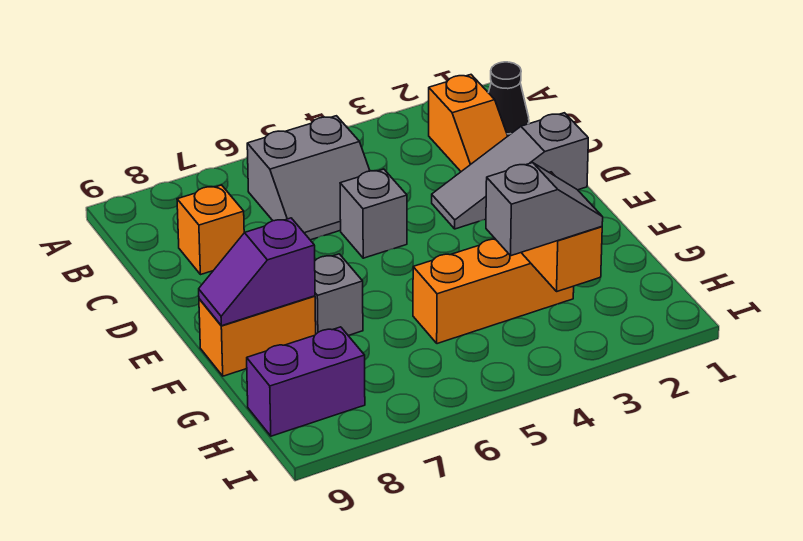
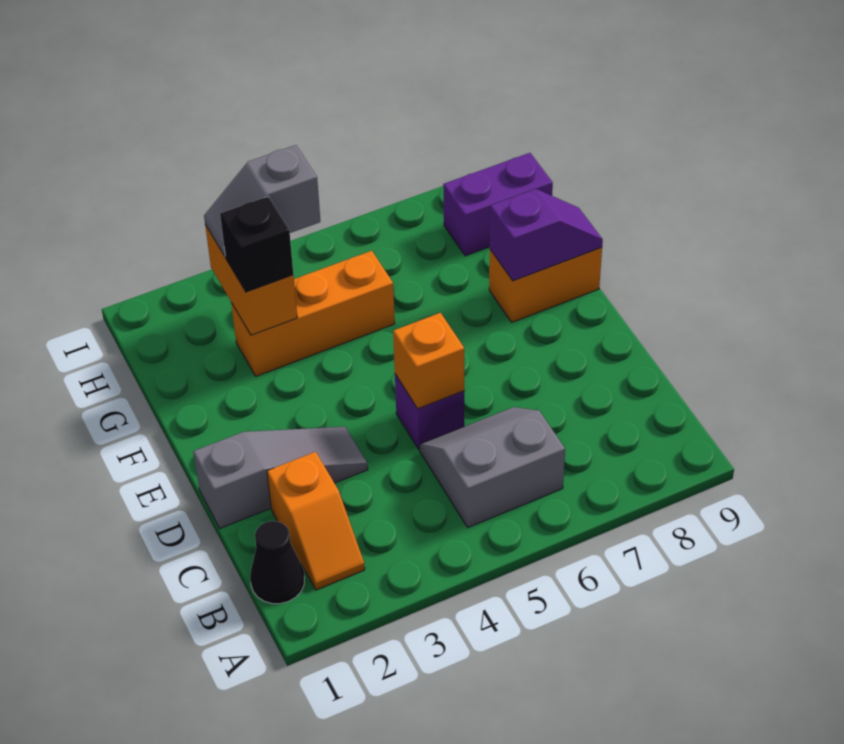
orange slope B2:C2 level 1 top B -> orange slope B2:C2 level 1 top C
orange brick C8 level 1 -> orange brick D5 level 2
grey brick D5 level 1 -> purple brick D5 level 1
grey brick F7 level 1 -> none
none -> black brick G3 level 3

